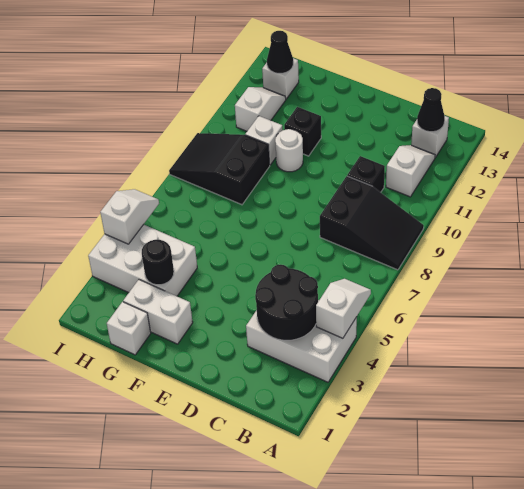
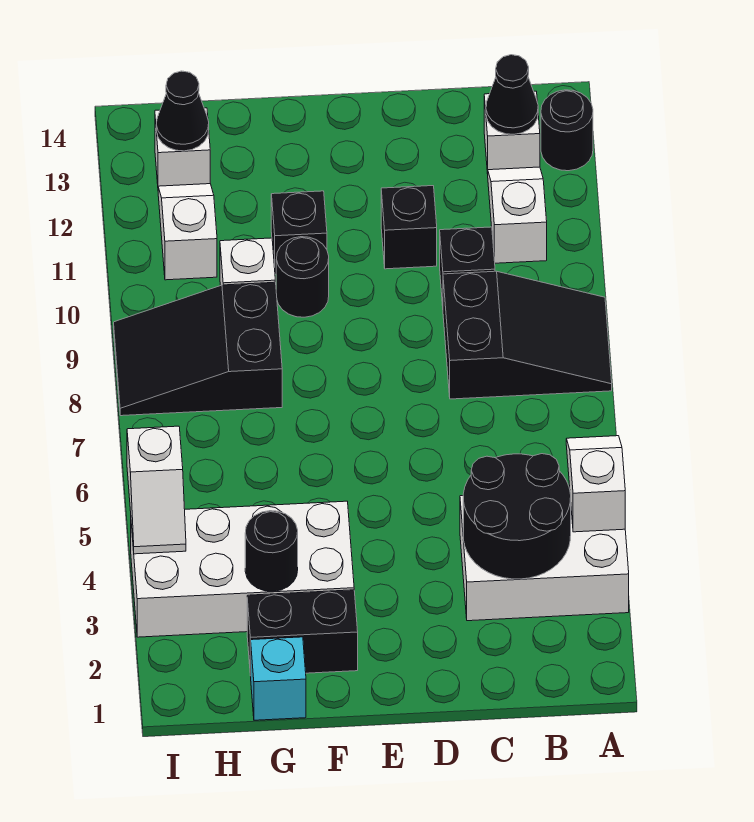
none -> black round brick A13 level 1
none -> black brick D11 level 1
white brick F2:G2 level 1 -> black brick F2:G2 level 1
white round brick F10 level 1 -> black round brick F10 level 1
white brick G1 level 1 -> cyan brick G1 level 1
white brick G3:I4 level 1 -> white brick F3:I4 level 1
white slope I4:I5 level 2 top 4 -> white slope I4:I5 level 2 top 5

